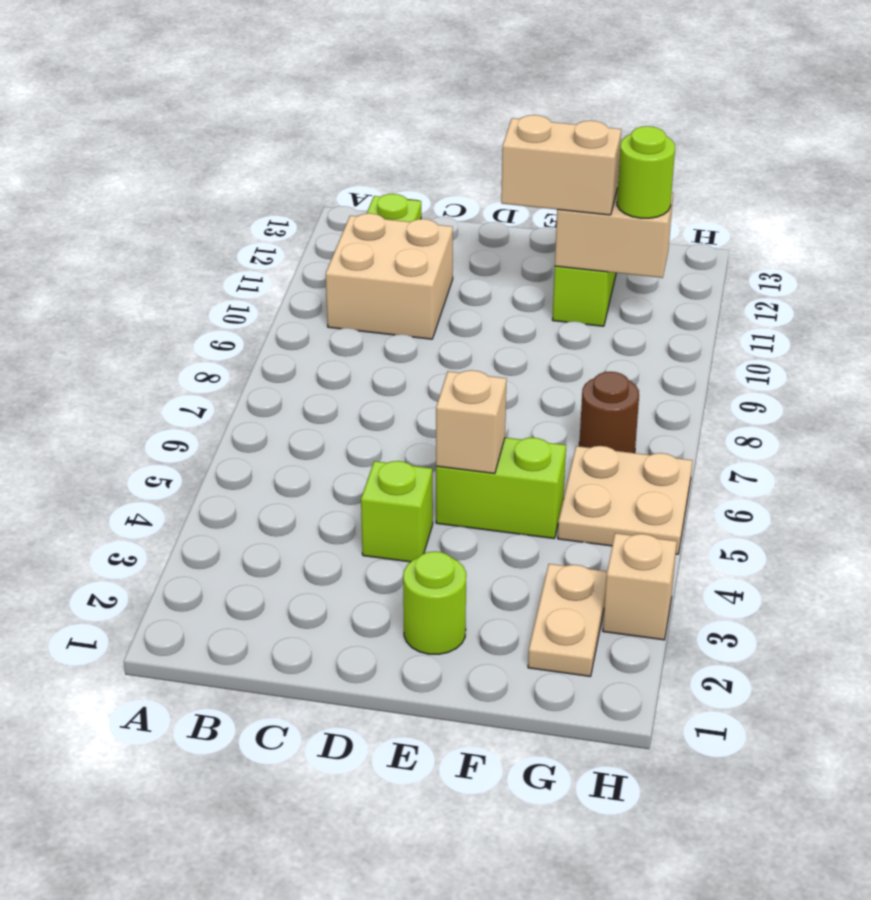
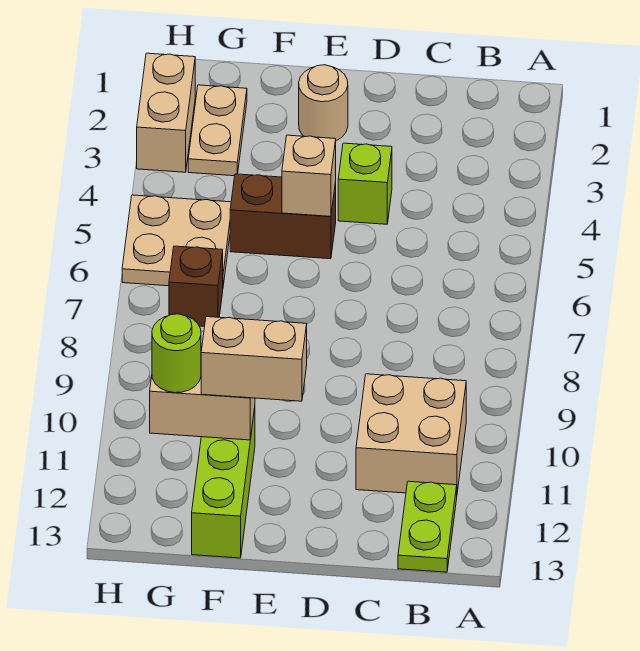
lime round brick E2 level 1 -> tan round brick E2 level 1
lime brick E5:F5 level 1 -> brown brick E5:F5 level 1
brown round brick G7 level 1 -> brown brick G7 level 1
tan brick H3 level 1 -> tan brick H2:H3 level 1

